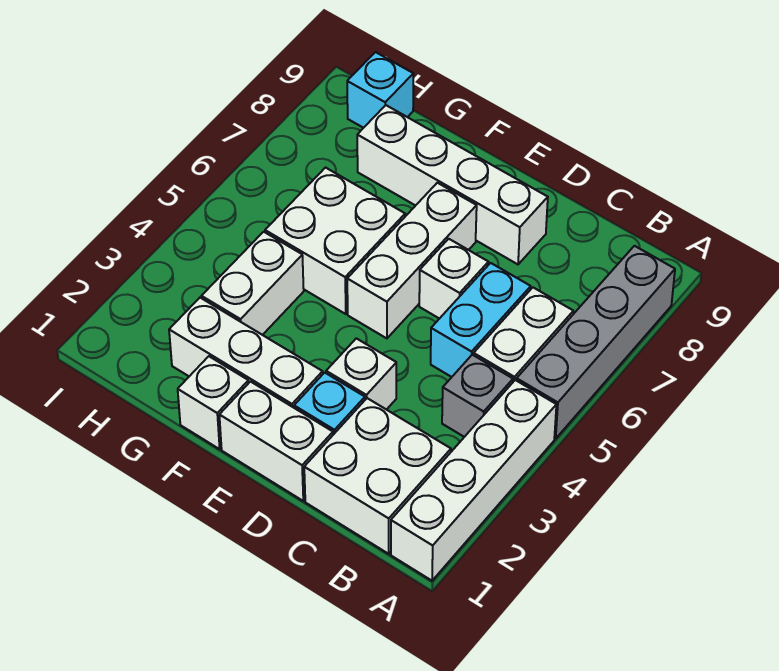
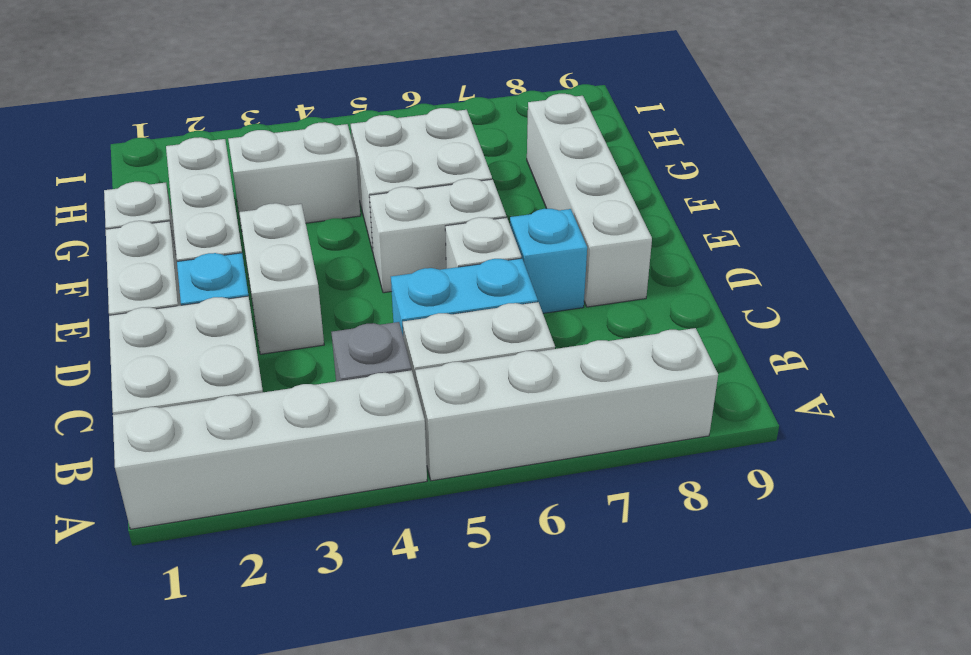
grey brick A5:A8 level 1 -> white brick A5:A8 level 1
white brick D3 level 1 -> white brick D3:E3 level 1
white brick E5:E7 level 1 -> white brick E5:E6 level 1
cyan brick H9 level 1 -> cyan brick D7 level 1

